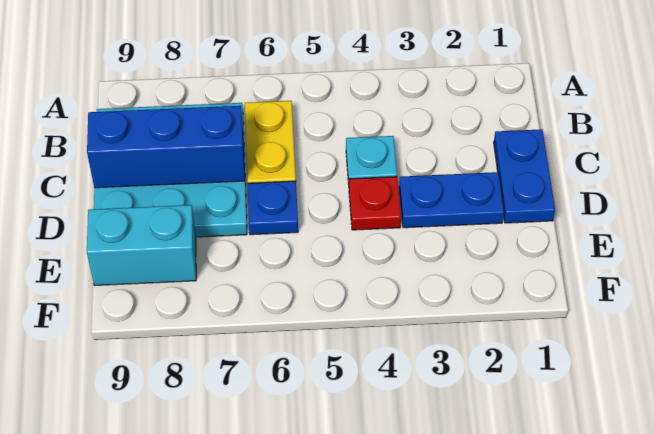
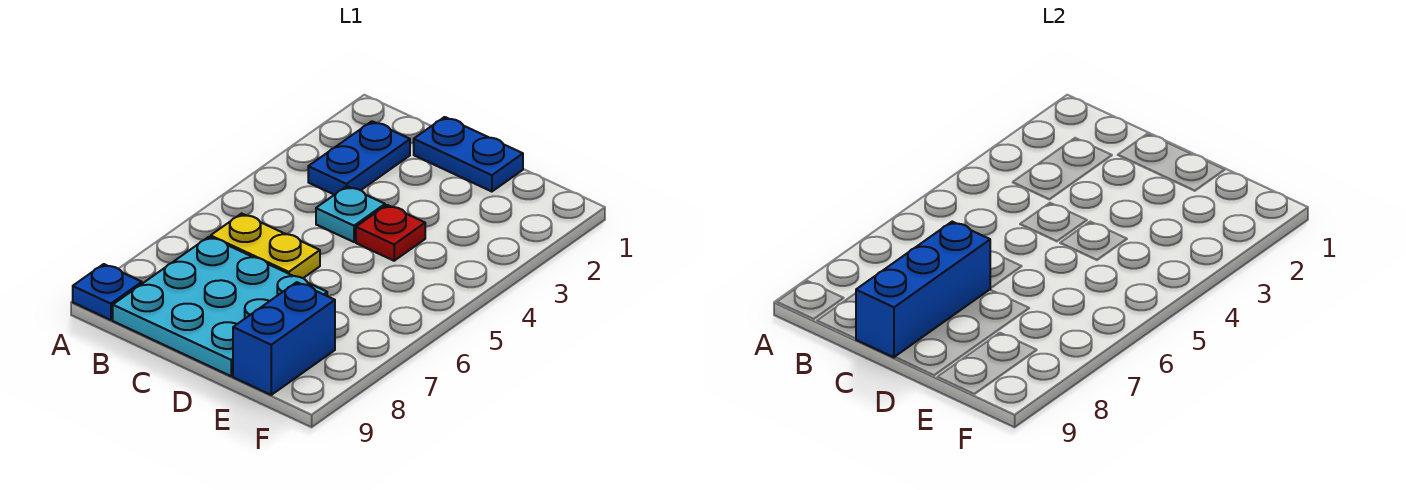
blue plate D2:D3 level 1 -> blue plate B2:B3 level 1
blue plate D6 level 1 -> blue plate A9 level 1
cyan brick E8:E9 level 1 -> blue brick E8:E9 level 1

